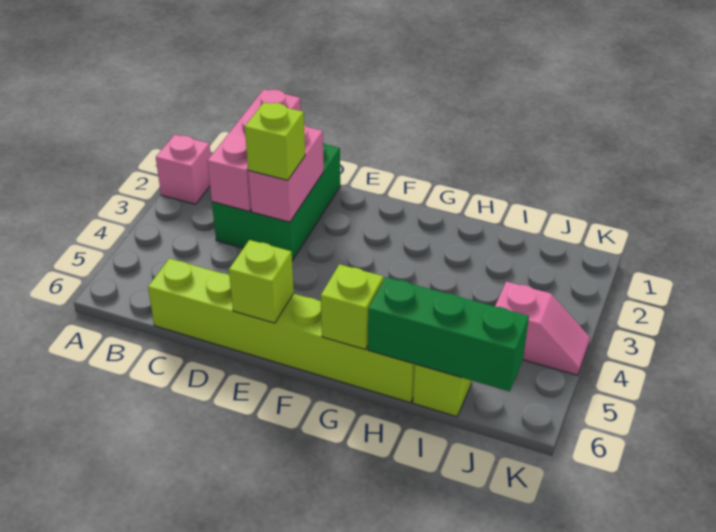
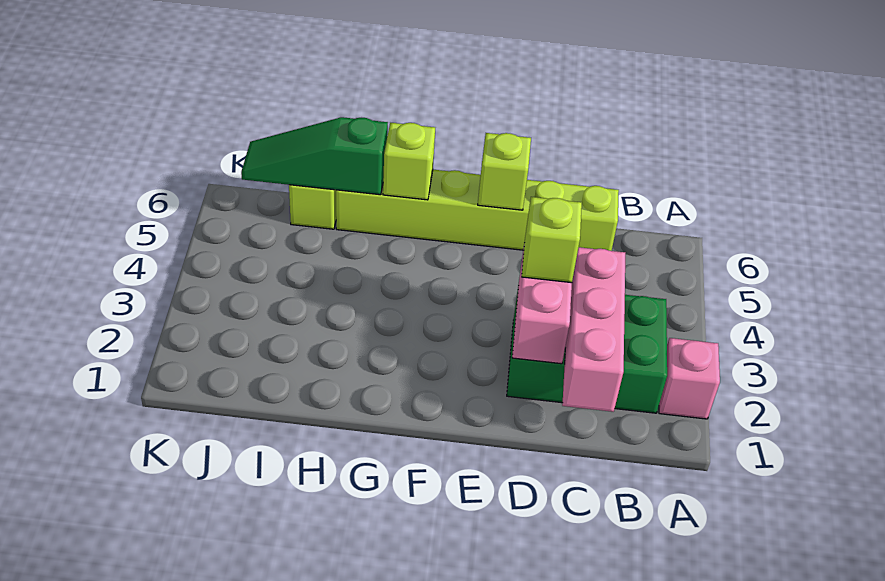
green brick C1:D3 level 1 -> green brick B2:D3 level 1
green brick H6:J6 level 2 -> green slope H6:J6 level 2 top H
pink slope J4:K4 level 1 top J -> none

